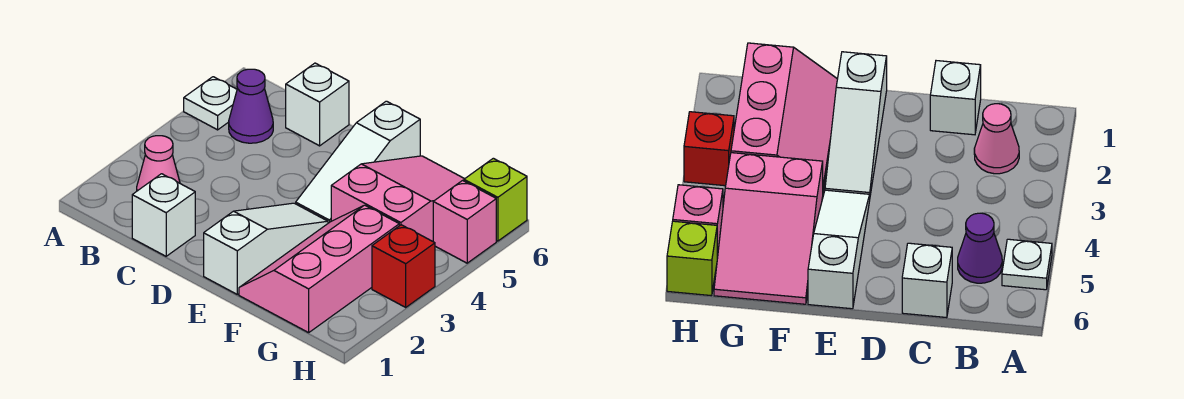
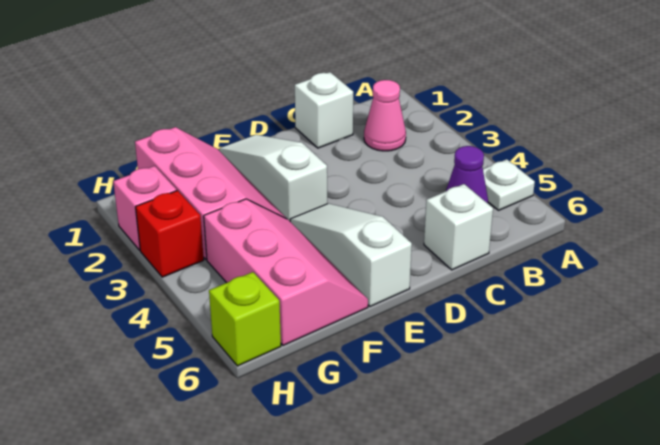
white slope E1:E3 level 1 top 1 -> white slope E1:E3 level 1 top 3
pink slope F4:G6 level 1 top 4 -> pink slope F4:G6 level 1 top G
pink brick H5 level 1 -> pink brick H2 level 1

